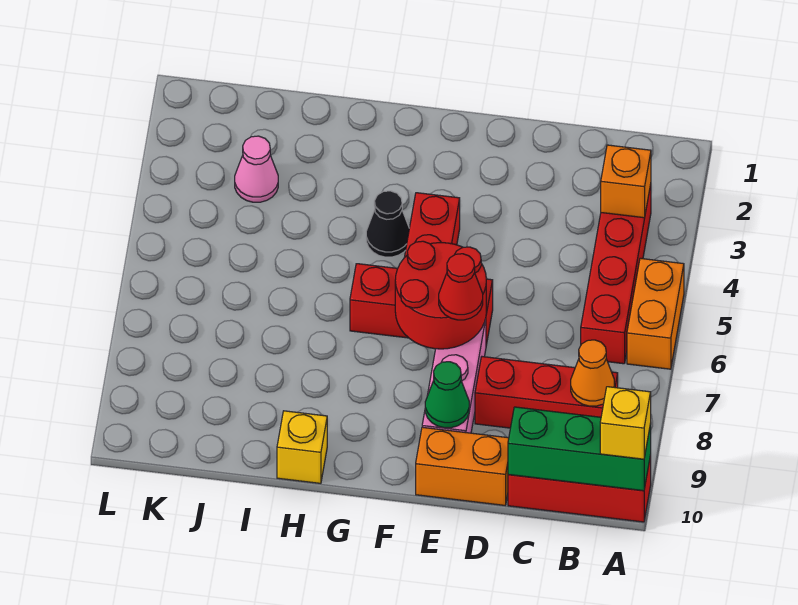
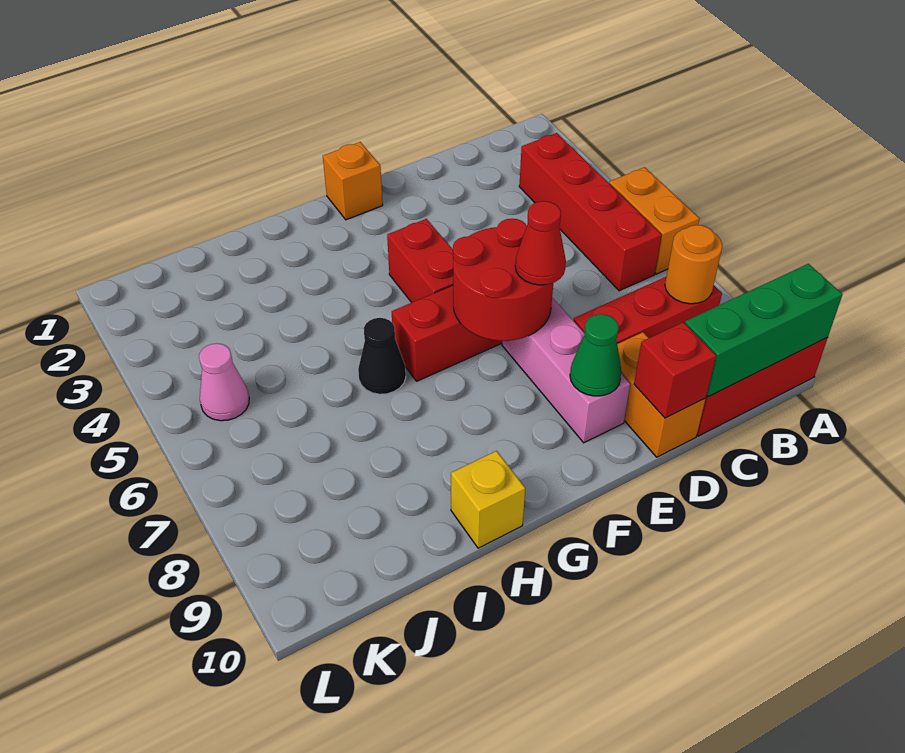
yellow brick A10 level 3 -> none
orange brick B3 level 2 -> orange brick F1 level 1
orange cone B8 level 2 -> orange round brick B8 level 2
orange brick D10:E10 level 1 -> orange brick D9:D10 level 1
none -> red brick D10 level 2
black cone G4 level 1 -> black cone H6 level 1
pink cone J3 level 1 -> pink cone K5 level 1

